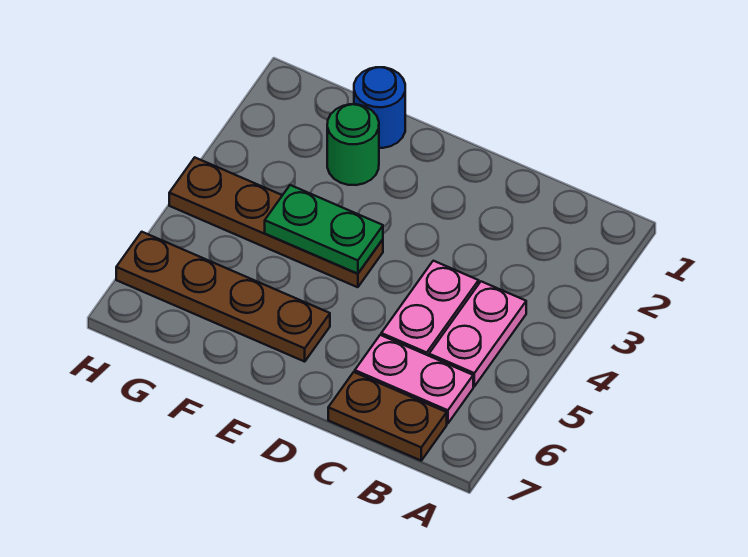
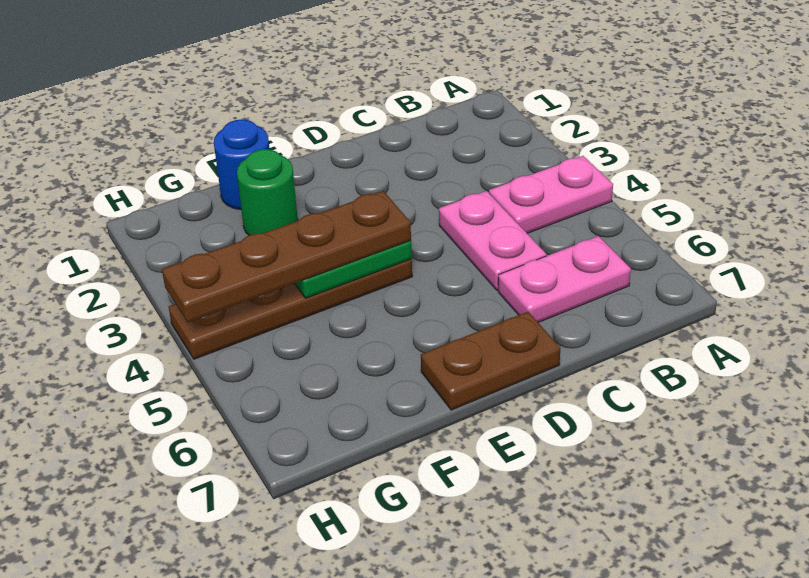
pink plate B4:B5 level 1 -> pink plate A4:B4 level 1
brown plate B7:C7 level 1 -> brown plate D7:E7 level 1
brown plate E6:H6 level 1 -> brown plate E4:H4 level 3

